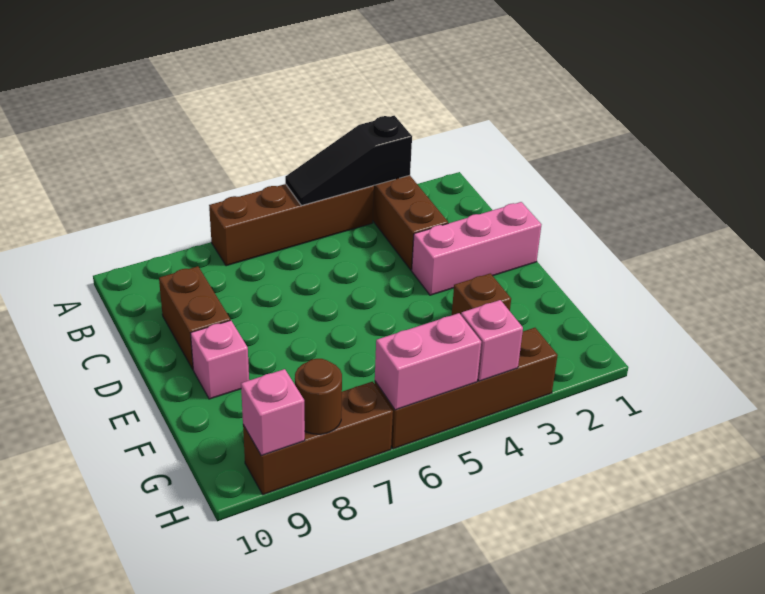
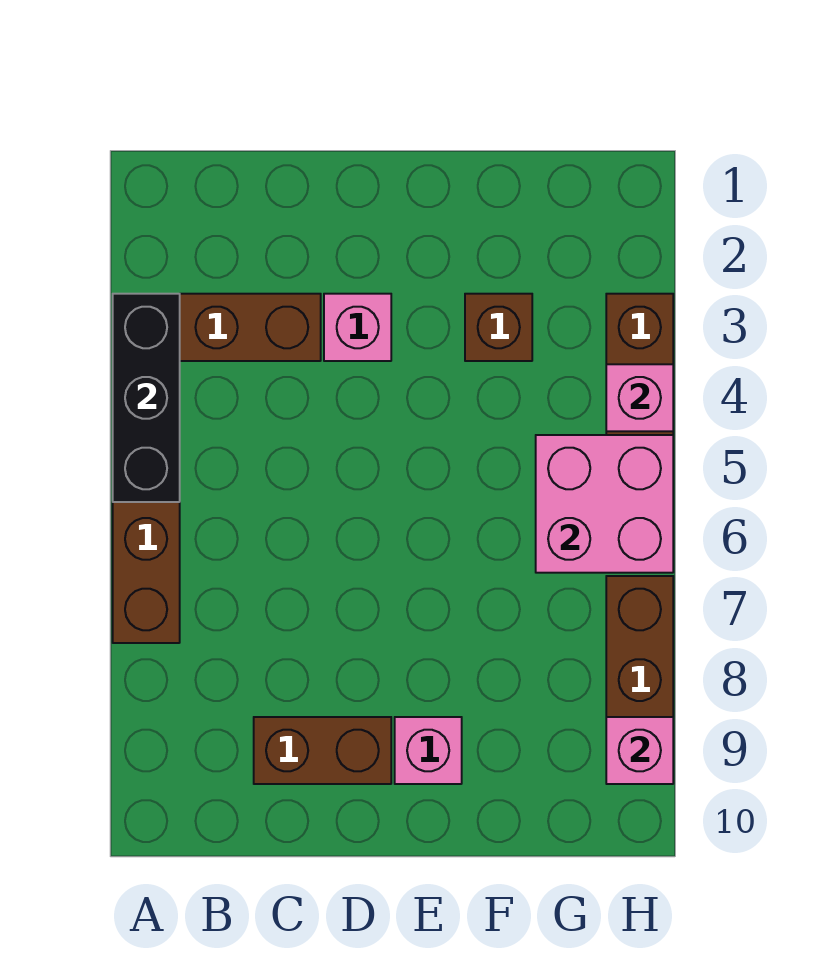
black slope A3:A5 level 2 top 3 -> black brick A3:A5 level 2
pink brick D1:D3 level 1 -> pink brick D3 level 1
pink brick H5:H6 level 2 -> pink brick G5:H6 level 2
brown round brick H8 level 2 -> none

